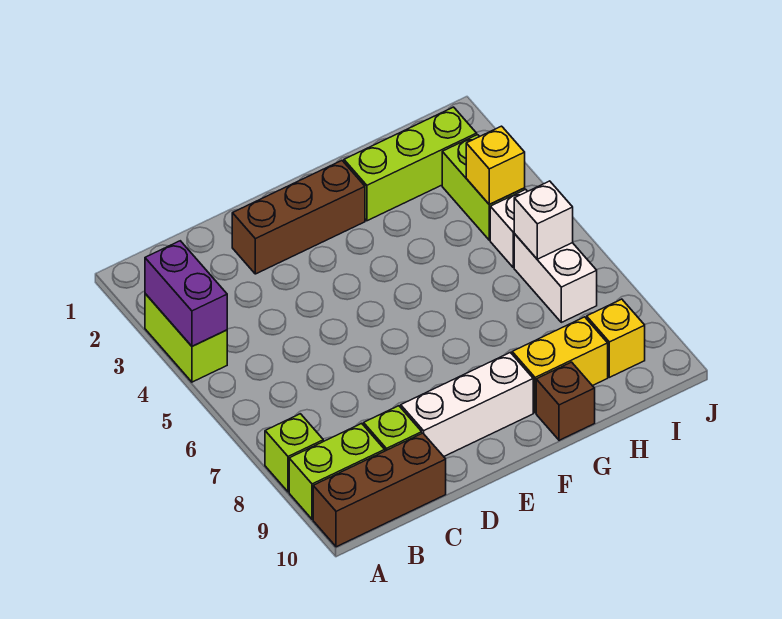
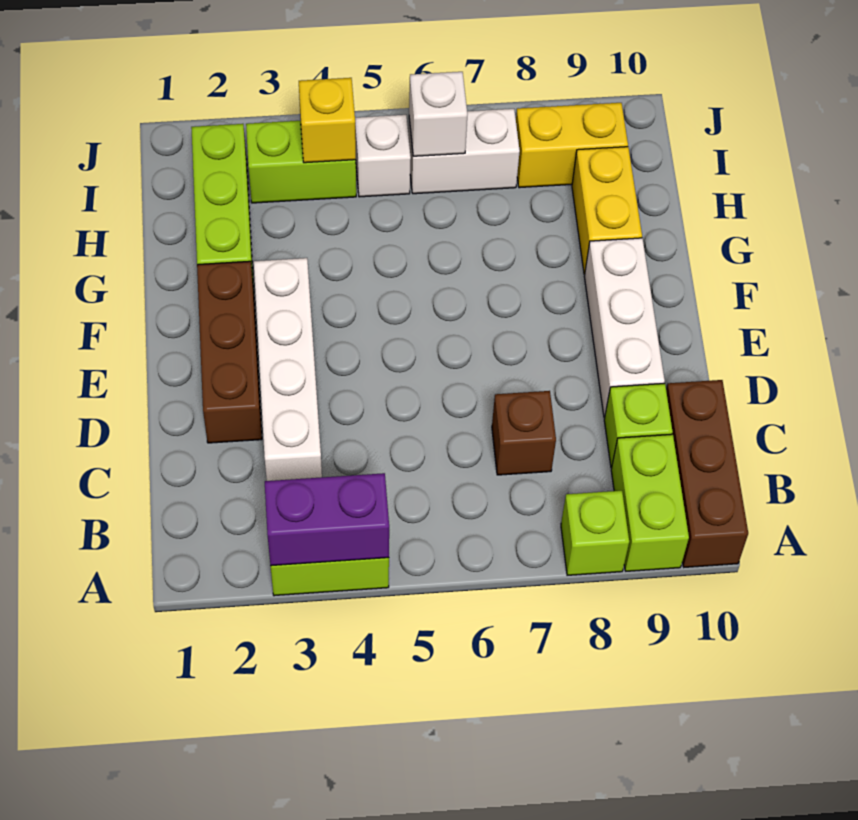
none -> white brick C3:F3 level 1
brown brick G10 level 1 -> brown brick C7 level 1
yellow brick I9 level 1 -> yellow brick I8:I9 level 1

